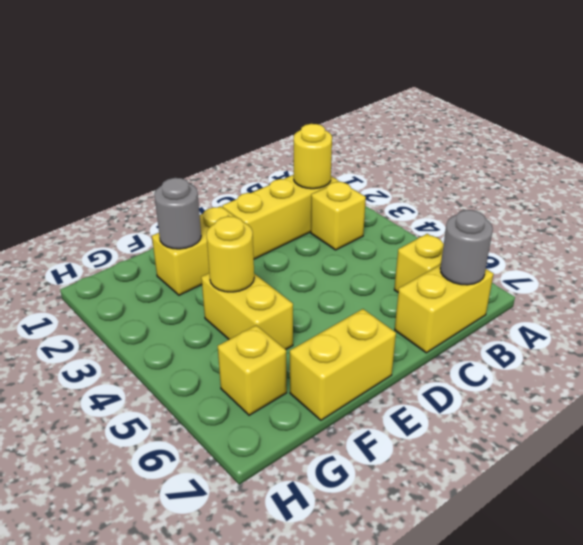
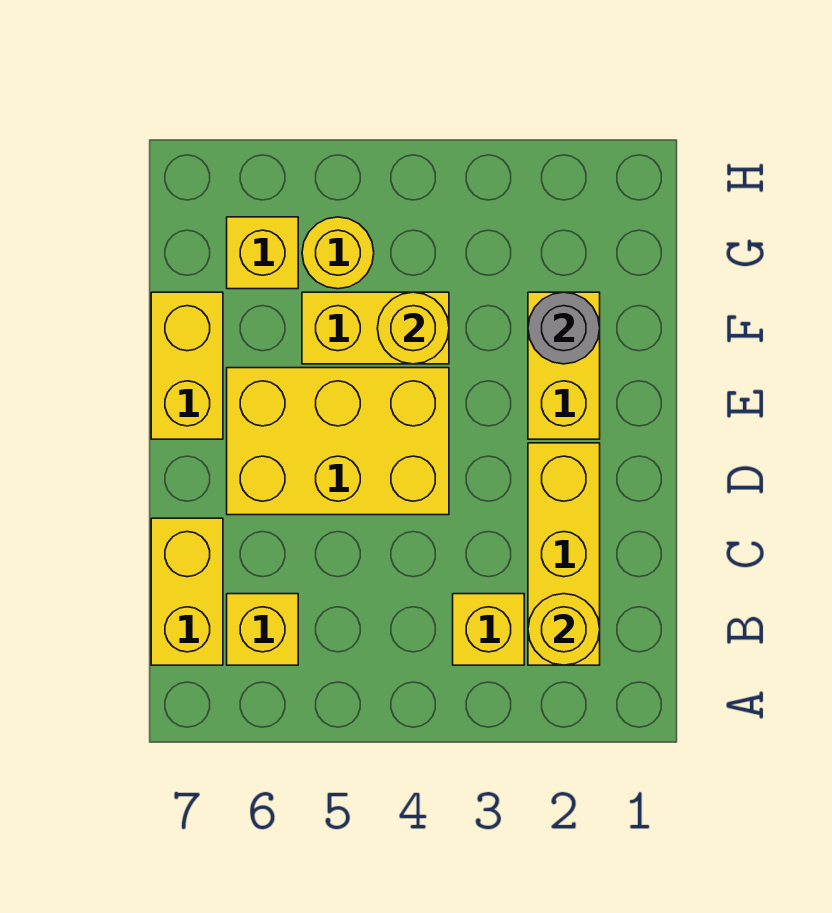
grey round brick B7 level 2 -> none
none -> yellow brick D4:E6 level 1
none -> yellow round brick G5 level 1

